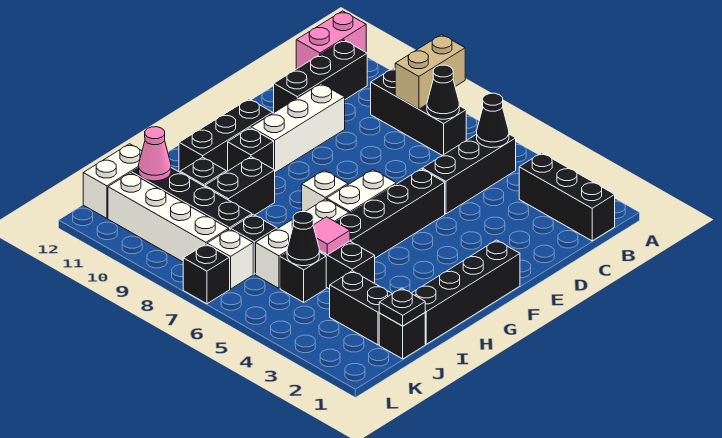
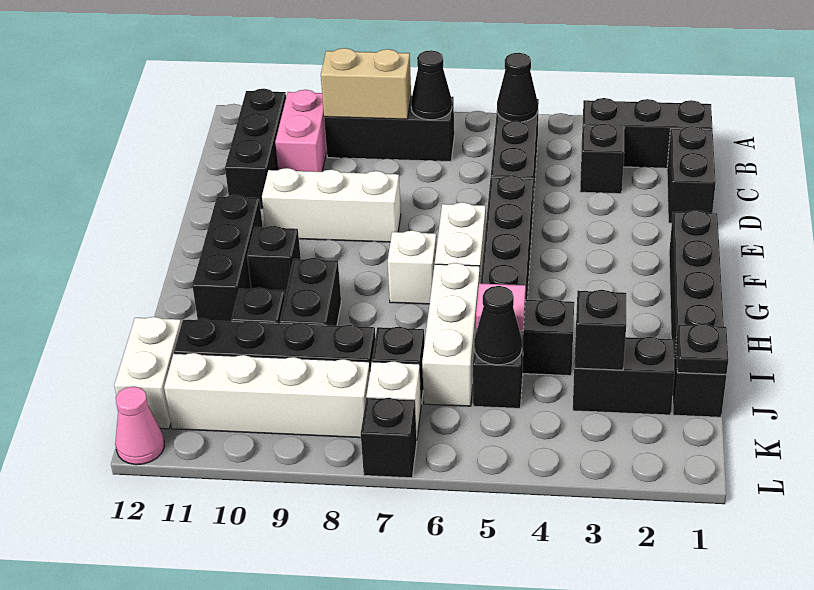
tan brick A8:B8 level 2 -> tan brick B8:B9 level 2
pink brick A12:B12 level 1 -> pink brick B10:C10 level 1
none -> black brick C1:D1 level 1
none -> black brick C3 level 1
white brick D10:F10 level 1 -> white brick E8:E10 level 1
none -> black brick J3 level 2
pink cone J11 level 2 -> pink cone L12 level 1

